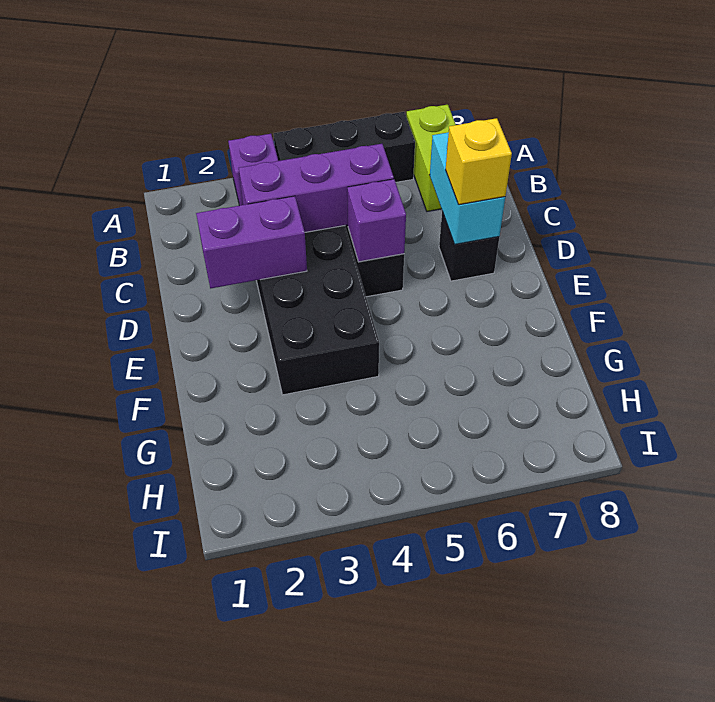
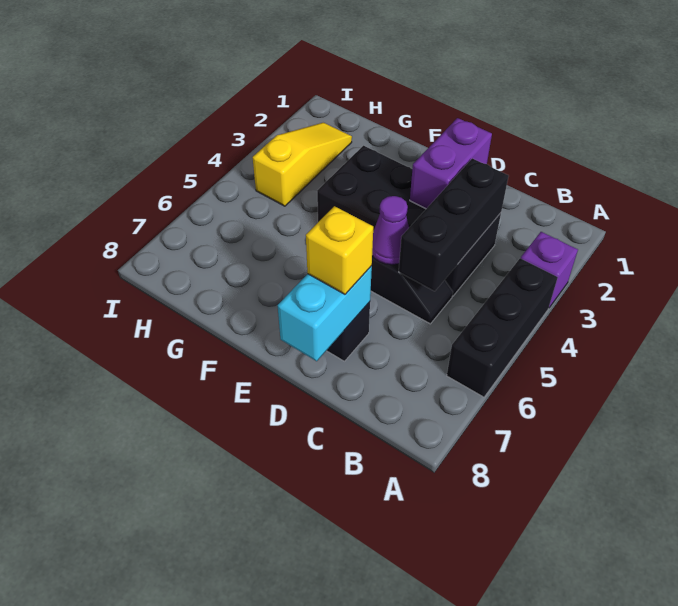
lime brick A7:B7 level 1 -> none
purple brick C3:C5 level 2 -> black brick C3:C5 level 2
cyan brick C7:D7 level 2 -> cyan brick D7:D8 level 2
purple brick D5 level 2 -> purple cone D5 level 2
none -> yellow slope H2:H4 level 1 top 4

